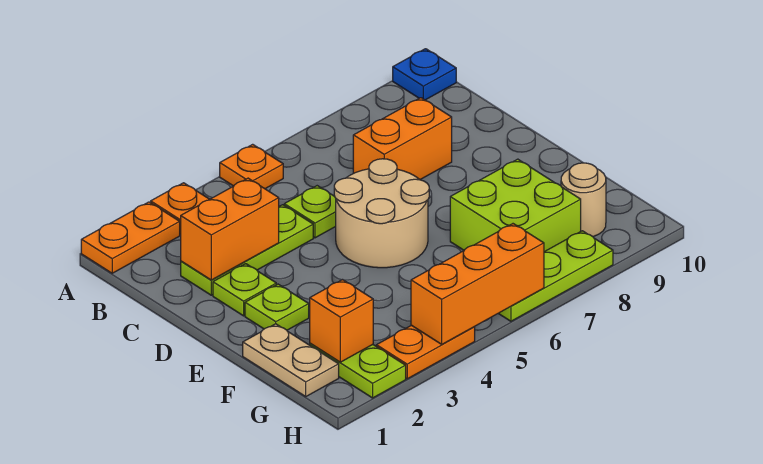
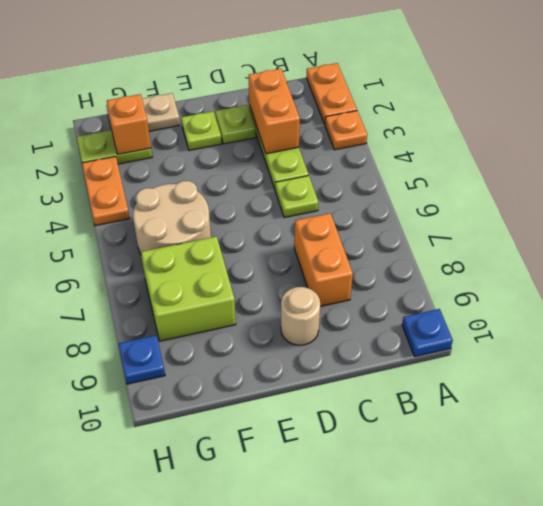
orange plate A5 level 1 -> none
tan round brick D5:E6 level 1 -> tan round brick F5:G6 level 1
tan round brick G9 level 1 -> tan round brick D9 level 1
orange brick H4:H6 level 2 -> none
lime plate H6:H8 level 1 -> none
none -> blue plate H9 level 1

